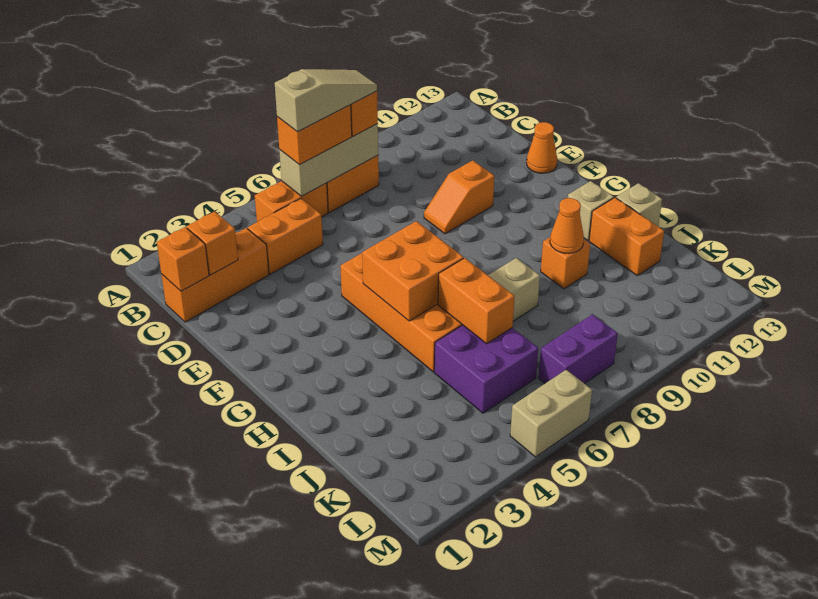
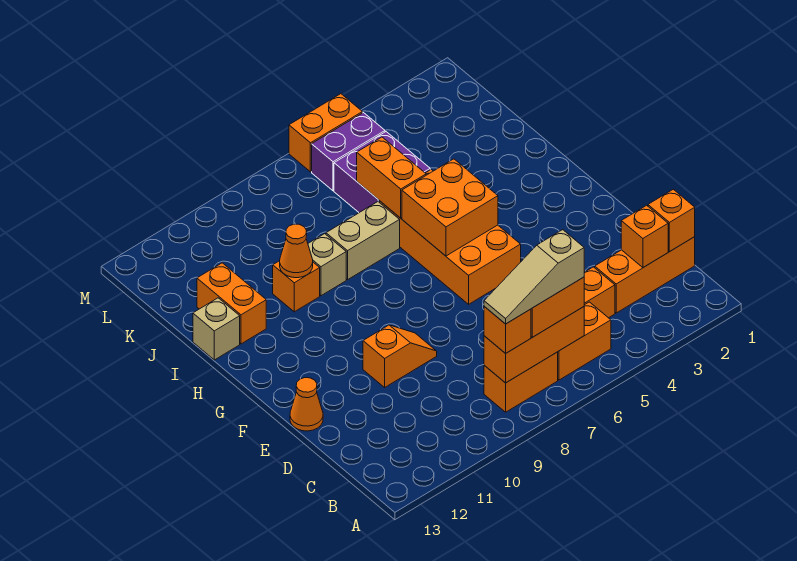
tan brick B6:B8 level 2 -> orange brick B6:B8 level 2
tan brick H12 level 1 -> tan brick I9 level 1
purple brick L7:L8 level 1 -> purple brick L5:L6 level 1
tan brick M5:M6 level 1 -> orange brick M5:M6 level 1

